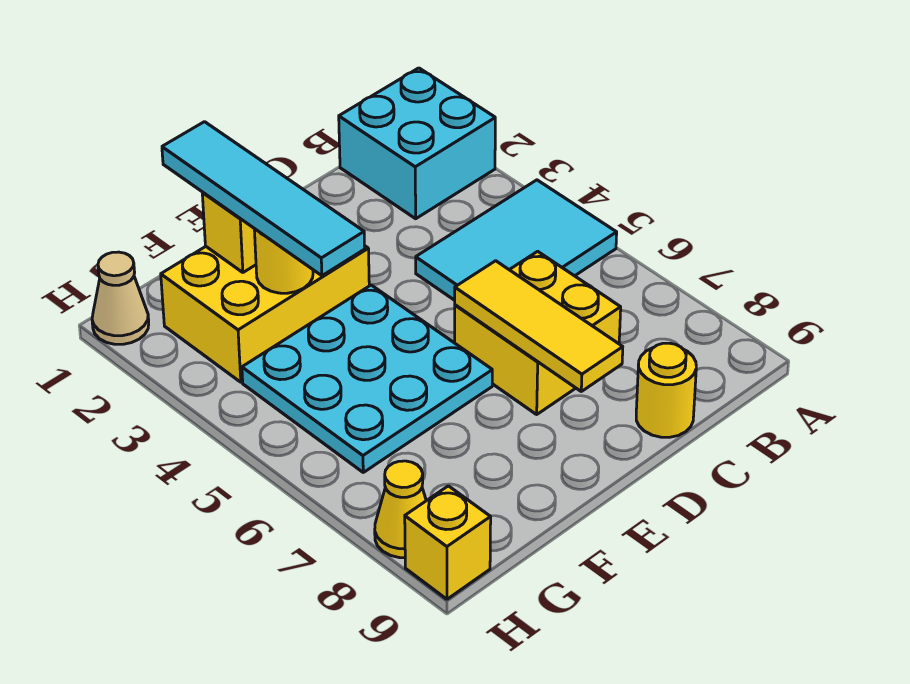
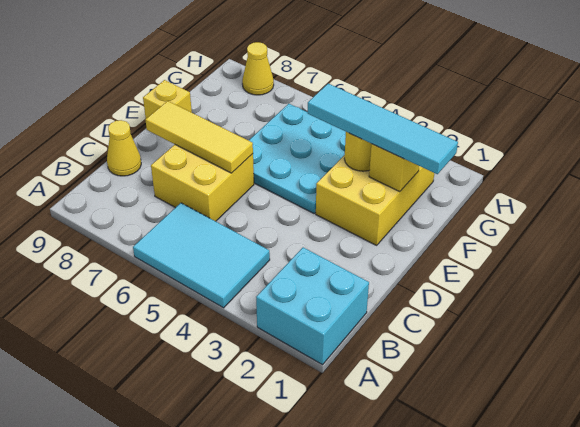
cyan tile A4:C5 level 1 -> cyan tile A4:B6 level 1
yellow round brick C9 level 1 -> yellow cone C9 level 1
tan cone H1 level 1 -> none
yellow brick H9 level 1 -> yellow brick E9 level 1

